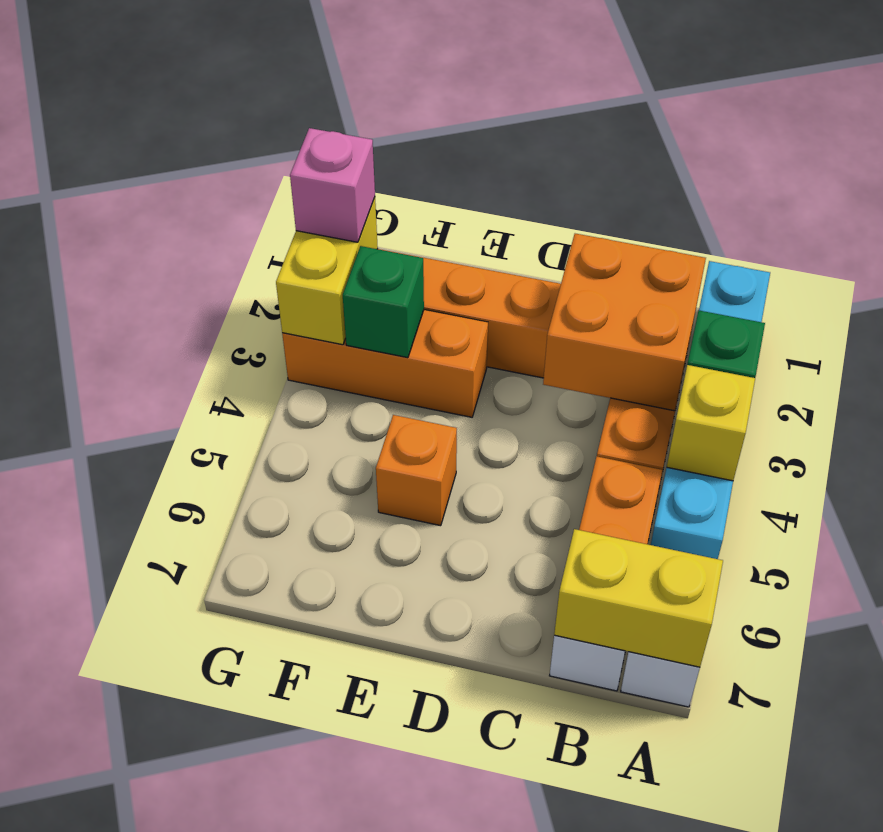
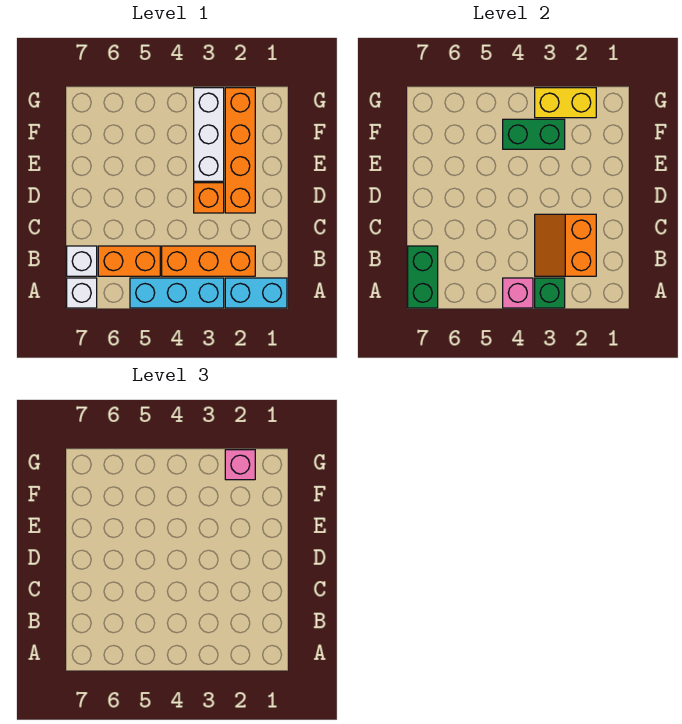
yellow brick A4 level 2 -> pink brick A4 level 2
yellow brick A7:B7 level 2 -> green brick A7:B7 level 2
orange brick B2:C3 level 2 -> orange slope B2:C3 level 2 top 2
orange brick E3:G3 level 1 -> white brick E3:G3 level 1
orange brick E5 level 1 -> orange brick D3 level 1
green brick F3 level 2 -> green brick F3:F4 level 2

